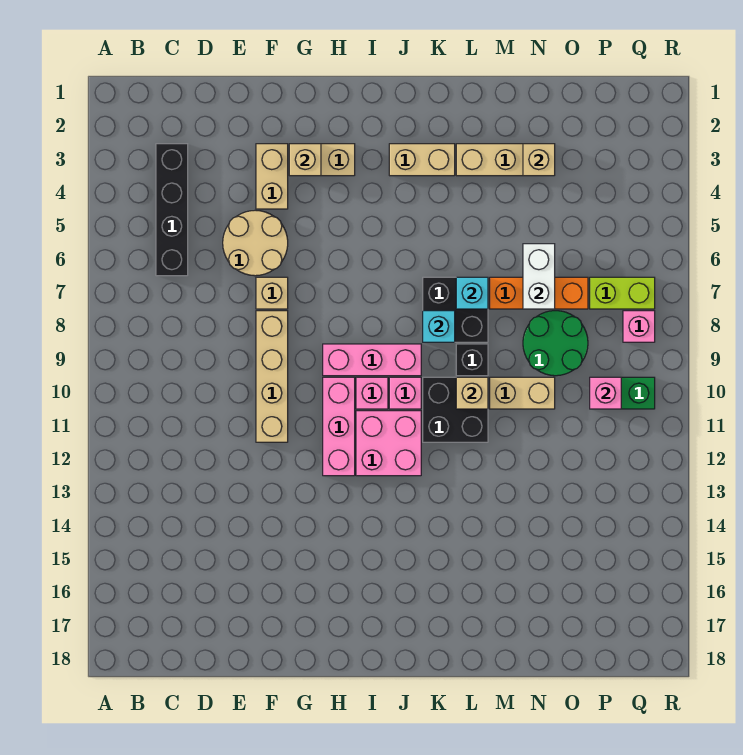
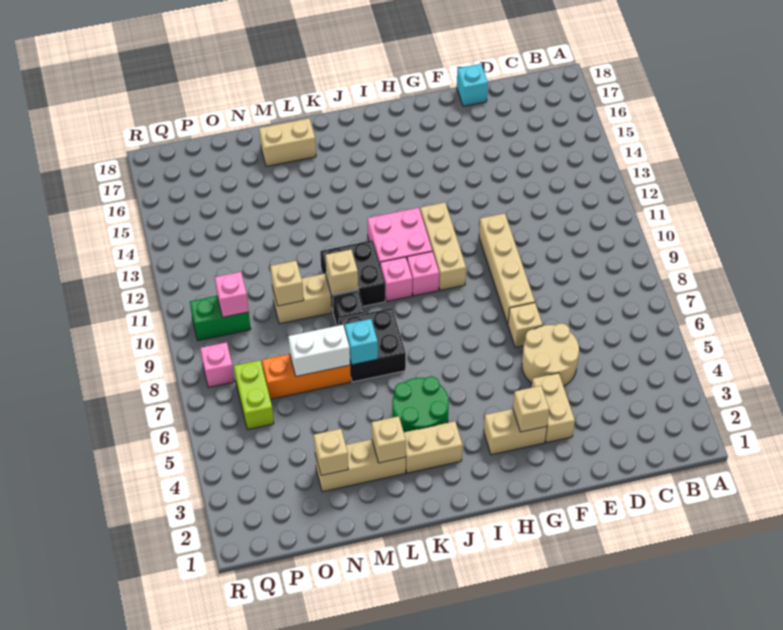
black brick C3:C6 level 1 -> none
pink brick H9:J9 level 1 -> none
pink brick H10:H12 level 1 -> tan brick H10:H12 level 1
cyan brick K8 level 2 -> cyan brick E18 level 1
none -> tan brick L3 level 2
none -> tan brick L17:M17 level 1
white brick N6:N7 level 2 -> white brick M7:N7 level 2
green round brick N8:O9 level 1 -> green round brick J4:K5 level 1
none -> tan brick N10 level 2
lime brick P7:Q7 level 1 -> lime brick P6:P7 level 1

